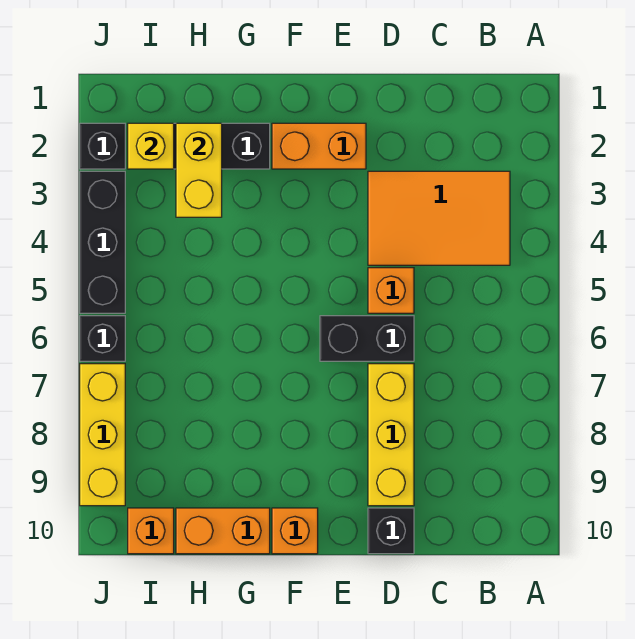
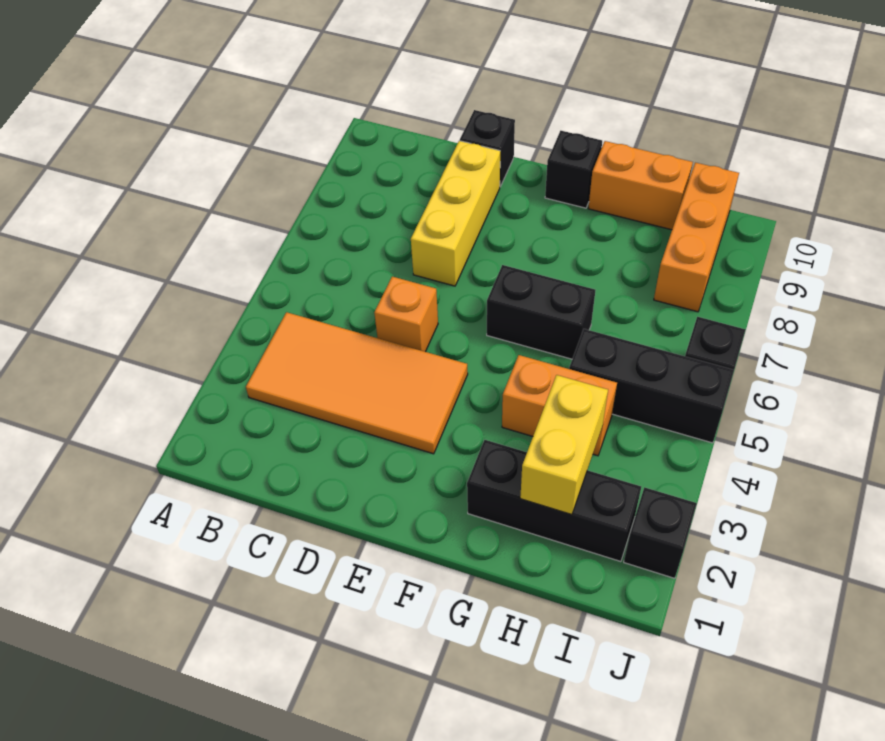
orange tile B3:D4 level 1 -> orange tile B3:E4 level 1
black brick D6:E6 level 1 -> black brick F6:G6 level 1
orange brick E2:F2 level 1 -> orange brick G4:H4 level 1
orange brick F10 level 1 -> black brick F10 level 1
yellow brick I2 level 2 -> none
orange brick I10 level 1 -> orange brick I8:I10 level 1
black brick J3:J5 level 1 -> black brick H5:J5 level 1
yellow brick J7:J9 level 1 -> none

